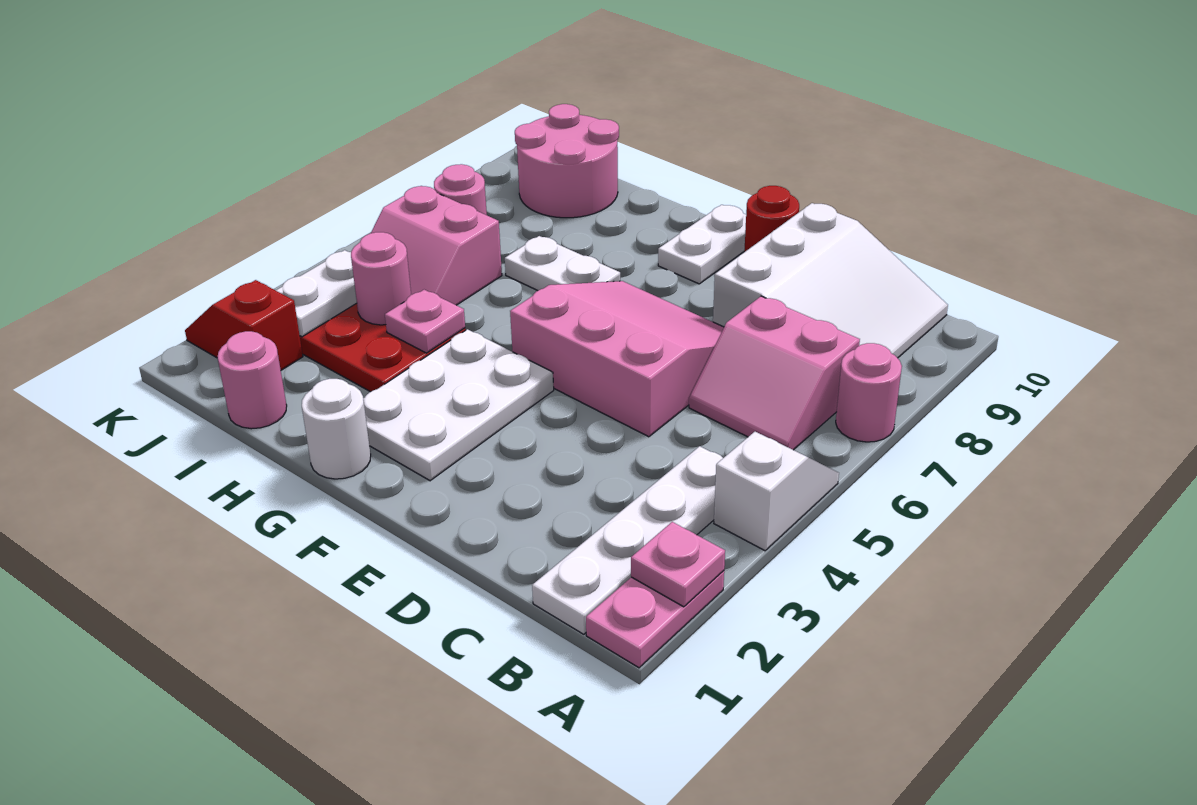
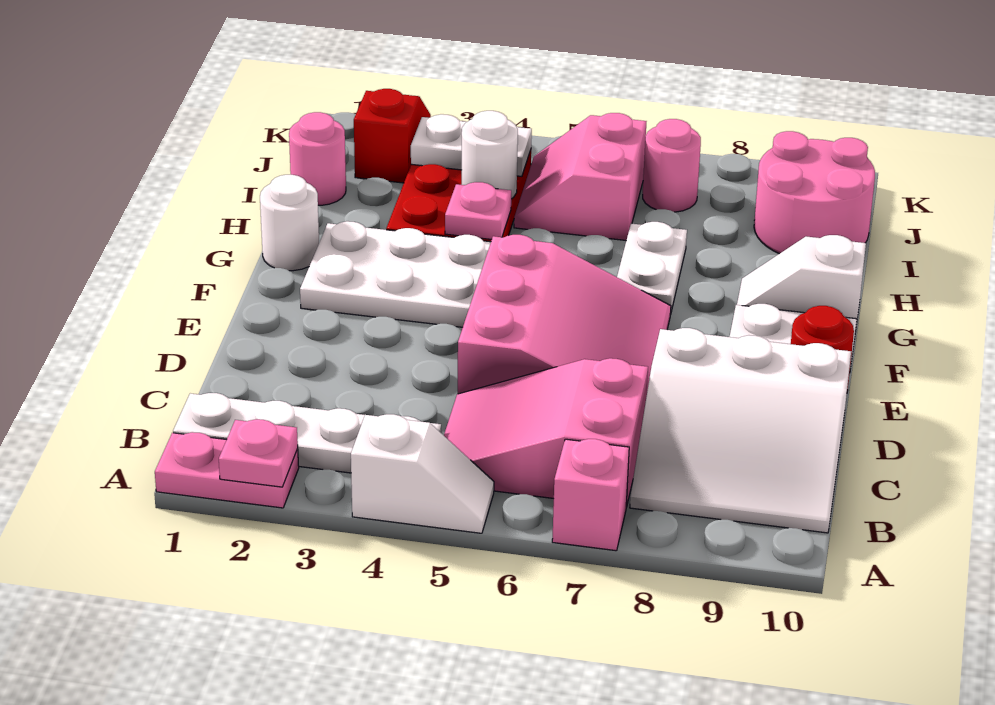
pink round brick A7 level 1 -> pink brick A7 level 1
pink slope B6:C7 level 1 top 7 -> pink slope B5:C7 level 1 top 7
none -> white slope G9:G10 level 1 top 10
pink round brick I4 level 2 -> white round brick I4 level 2

